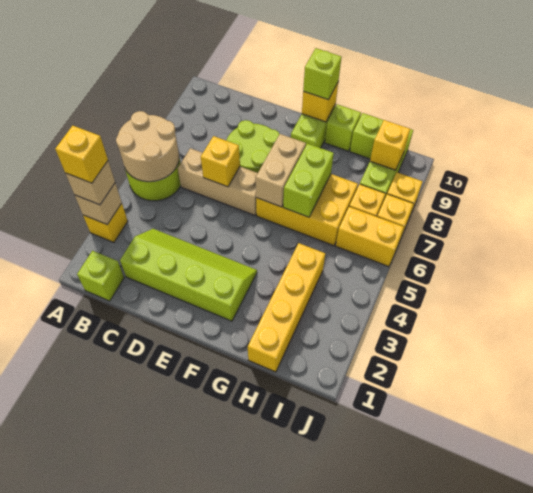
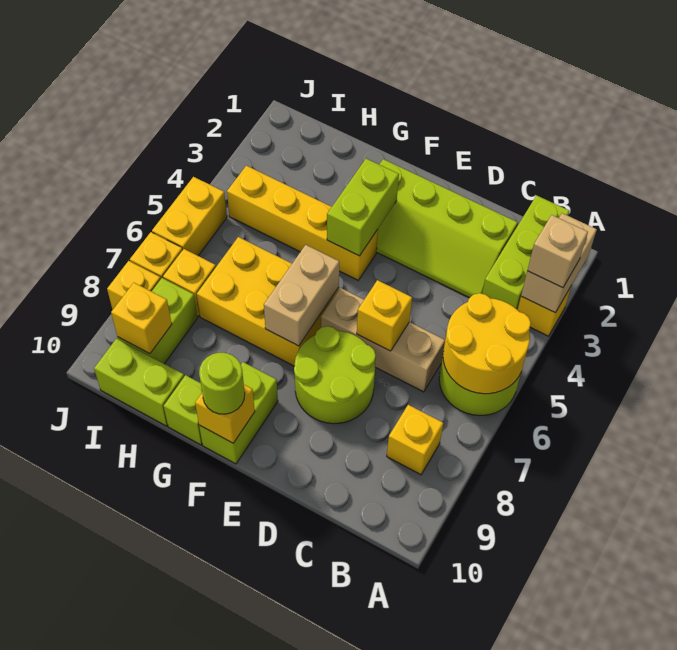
tan brick A3 level 2 -> tan brick A2:A3 level 2
yellow brick A3 level 4 -> yellow brick B8 level 1
tan round brick A5:B6 level 2 -> yellow round brick A5:B6 level 2
lime brick B1 level 1 -> lime brick B1:B3 level 1
lime brick F10 level 3 -> lime round brick F10 level 3
lime brick G6:G7 level 2 -> lime brick F3:F4 level 2
yellow brick H1:H4 level 1 -> yellow brick F4:I4 level 1
yellow brick I6:J6 level 1 -> yellow brick J5:J6 level 1

